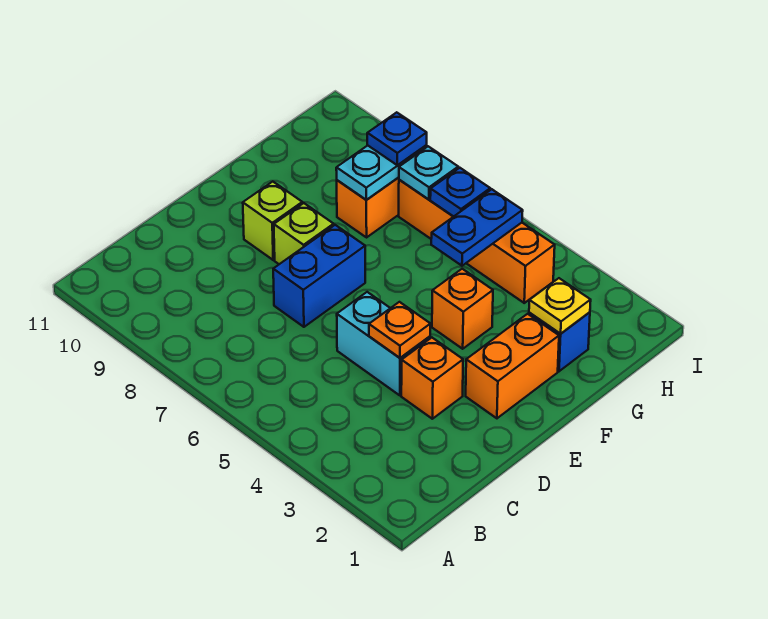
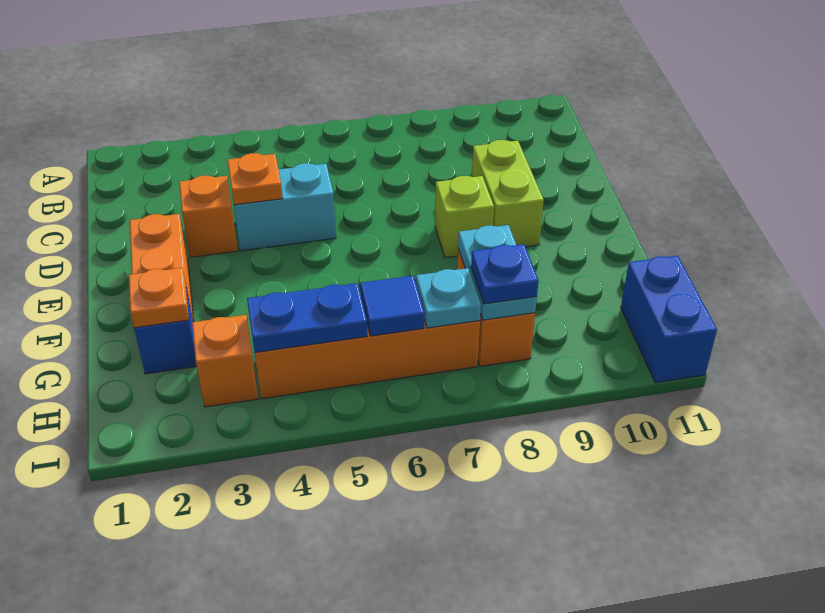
blue brick D7:E7 level 1 -> blue brick H11:I11 level 1
lime brick E9 level 1 -> lime brick D9:E9 level 1
orange brick F4 level 1 -> orange brick H3 level 1
yellow plate G2 level 2 -> orange plate G2 level 2
blue plate G5:H5 level 2 -> blue plate H4:H5 level 2
blue plate H6 level 2 -> blue tile H6 level 2

